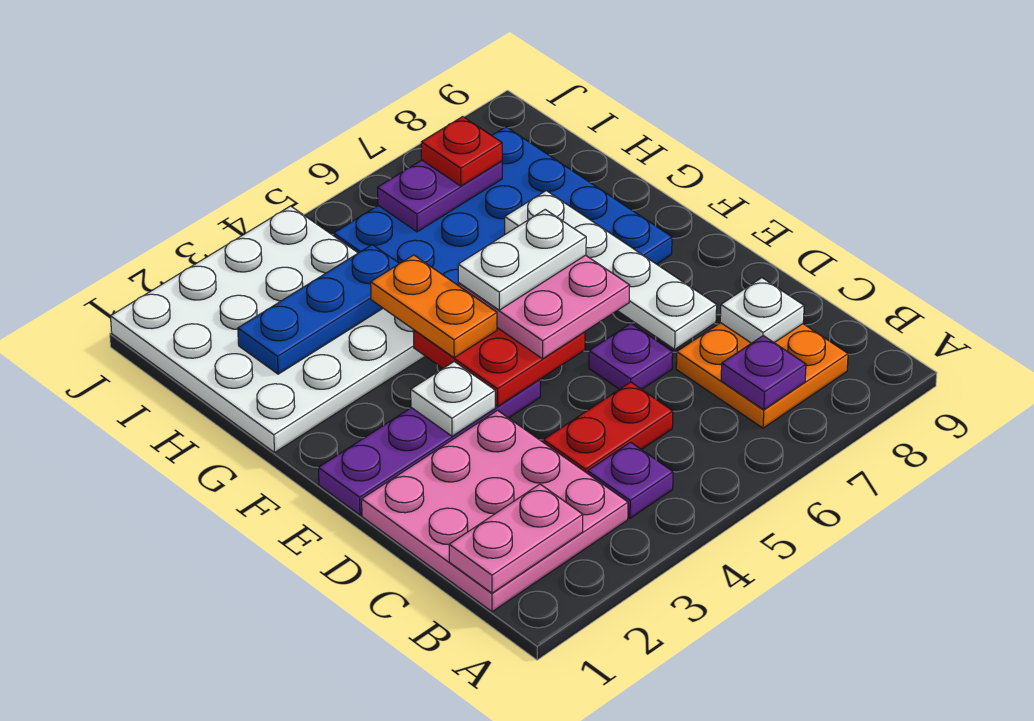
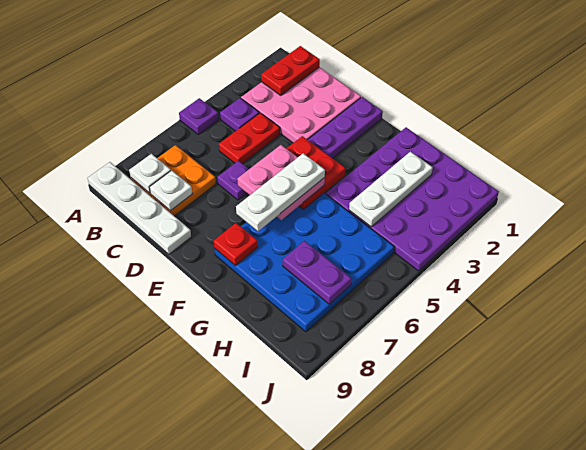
pink plate B1:B2 level 2 -> red plate B1:B2 level 2
purple plate B7 level 2 -> purple plate A5 level 1
white plate D7:G7 level 2 -> white plate A9:D9 level 1
white plate E3 level 2 -> white plate B8 level 2
orange plate F4:G4 level 3 -> none
white plate F5:F6 level 4 -> white plate F5:F7 level 4
white plate G1:J4 level 1 -> purple plate G1:J4 level 1
blue plate H2:H4 level 2 -> white plate H2:H4 level 2
purple plate I6:I7 level 2 -> purple plate H7:I7 level 2
red plate I7 level 3 -> red plate F8 level 2

